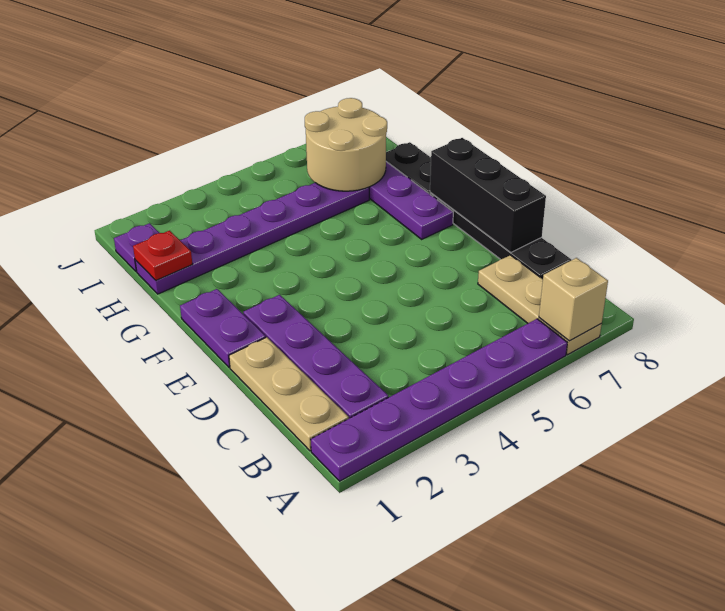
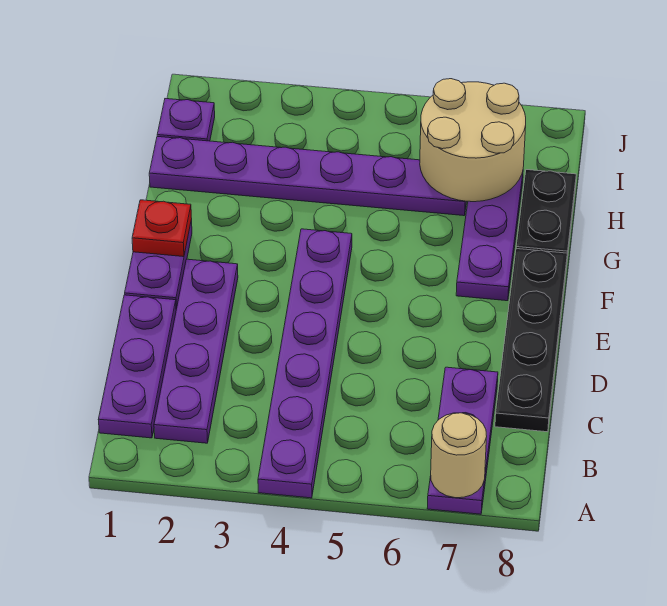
purple plate A1:A6 level 1 -> purple plate A4:F4 level 1
tan plate A7:C7 level 1 -> purple plate A7:C7 level 1
tan brick A7 level 2 -> tan round brick A7 level 2
tan plate B1:D1 level 1 -> purple plate B1:D1 level 1
black brick D8:F8 level 2 -> none
red plate H1 level 2 -> red plate F1 level 2

